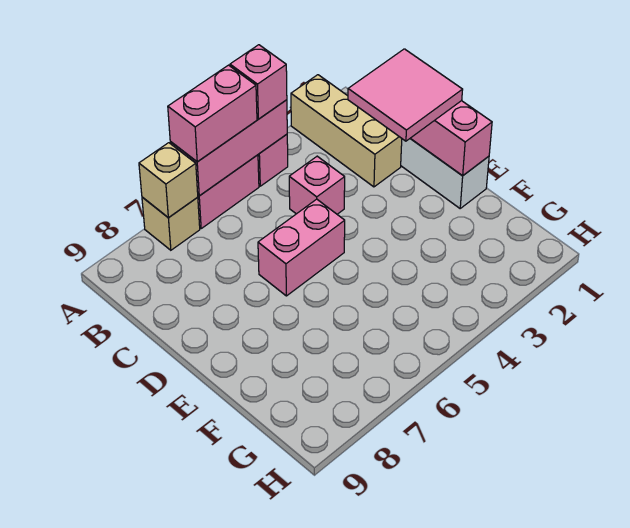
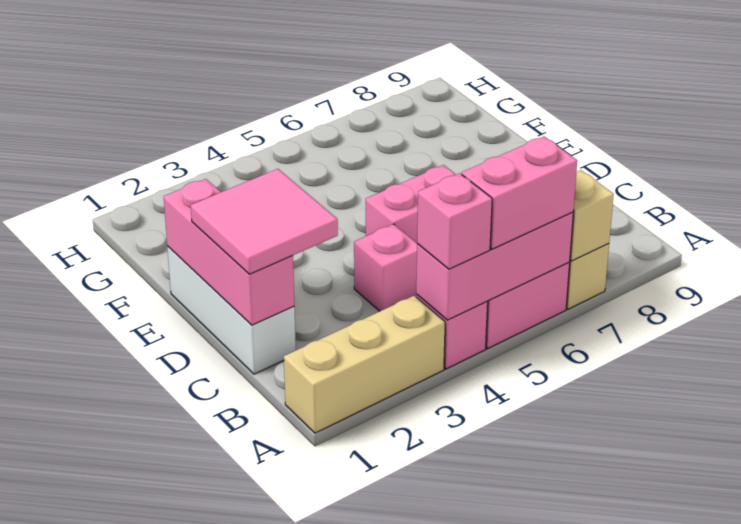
tan brick A2:C2 level 1 -> tan brick A1:A3 level 1

